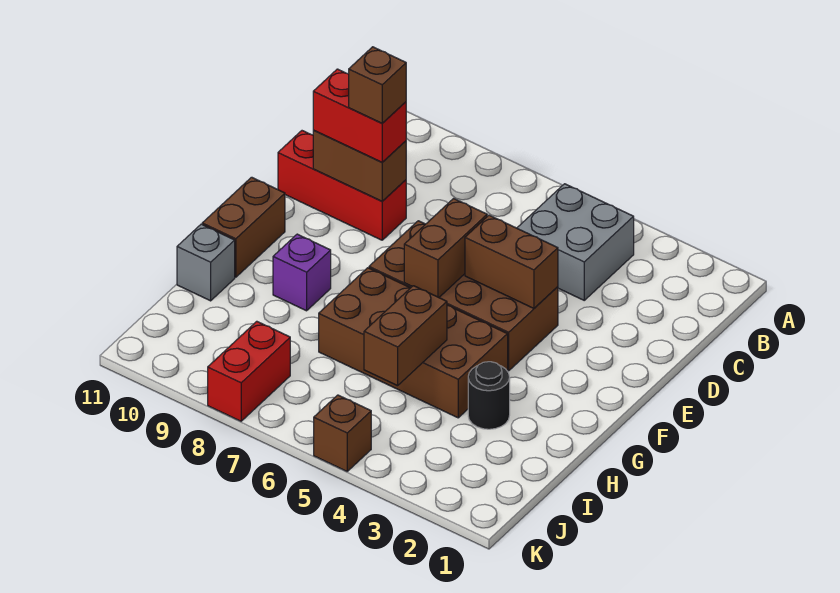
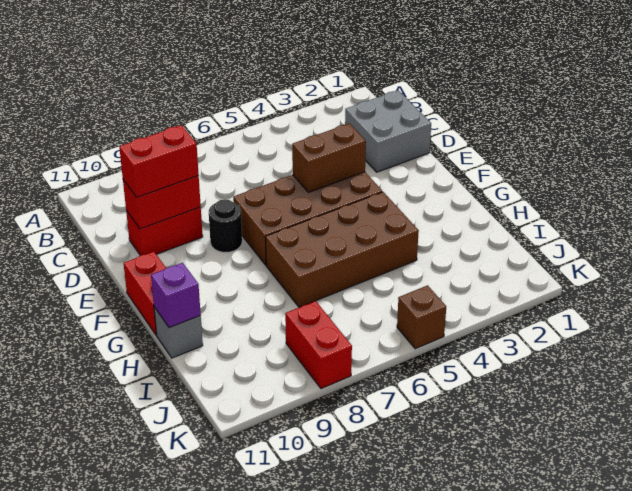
grey brick B4:C5 level 1 -> grey brick C1:D2 level 1
red brick D9:D11 level 1 -> red brick D9:D10 level 1
brown brick D9:D10 level 2 -> red brick D9:D10 level 2
brown brick D9 level 4 -> none
brown brick E6:F6 level 2 -> none
brown brick F11:G11 level 1 -> red brick F11:G11 level 1
purple brick G9 level 1 -> purple brick H11 level 2
black round brick H3 level 1 -> black round brick E8 level 1
brown brick H5:I5 level 2 -> none

